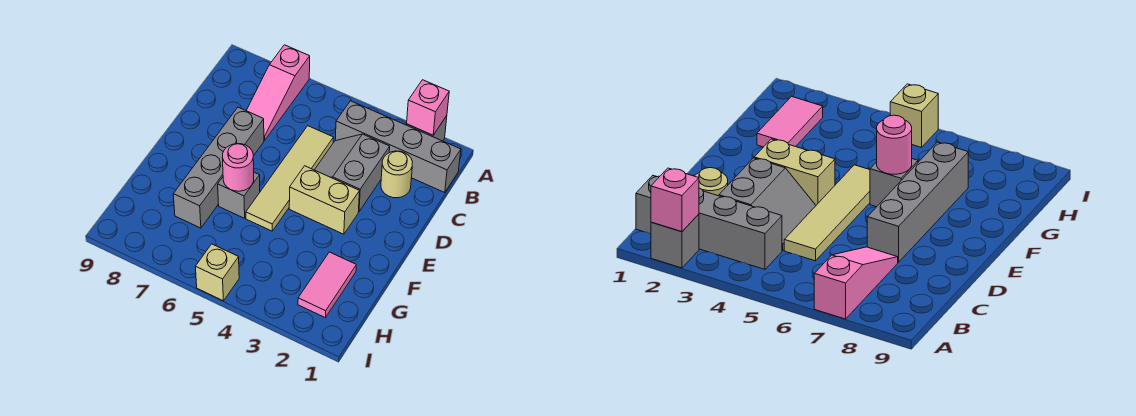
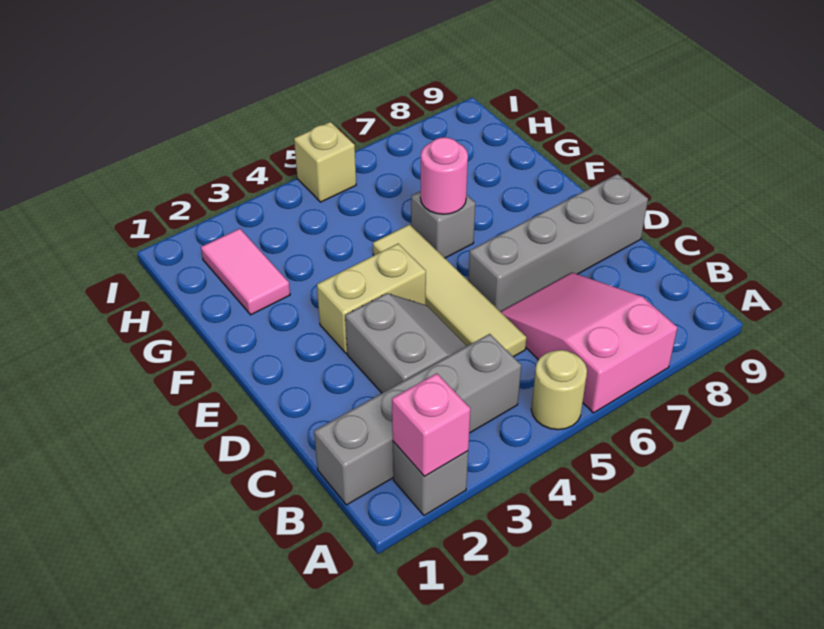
pink slope A7:C7 level 1 top A -> pink slope A6:C7 level 1 top A
tan round brick C2 level 1 -> tan round brick A5 level 1
grey brick D7:G7 level 1 -> grey brick D6:D9 level 1

